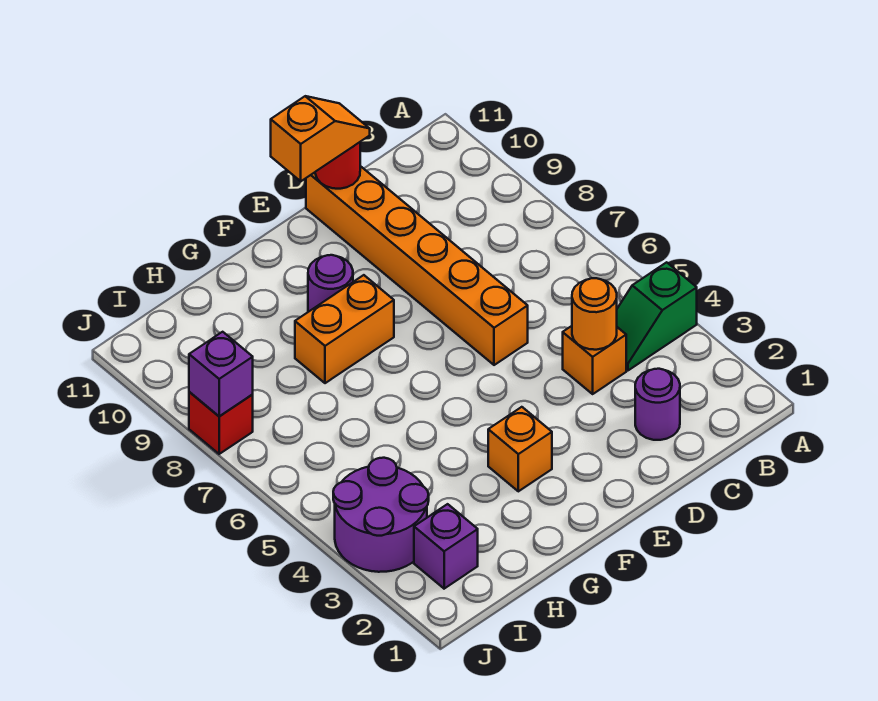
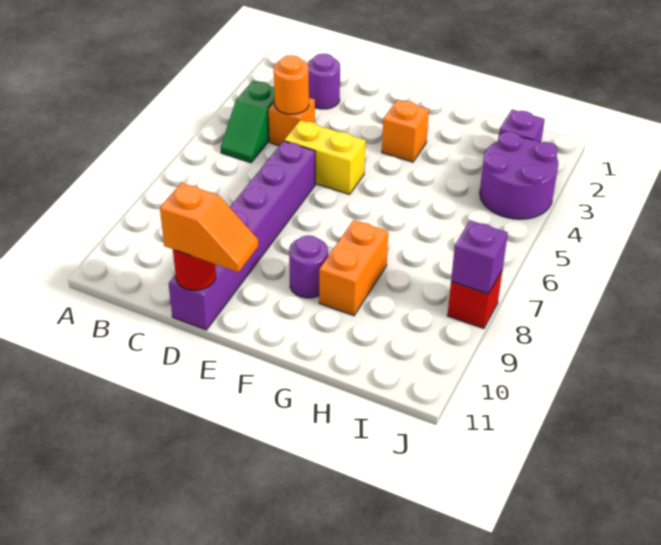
green slope A4:B4 level 1 top A -> green slope B4:B5 level 1 top 4
none -> yellow brick D5:E5 level 1
orange brick D6:D11 level 1 -> purple brick D6:D11 level 1
orange slope D11:E11 level 3 top E -> orange slope D11:E11 level 3 top D
orange brick F8:G8 level 1 -> orange brick G8:G9 level 1

